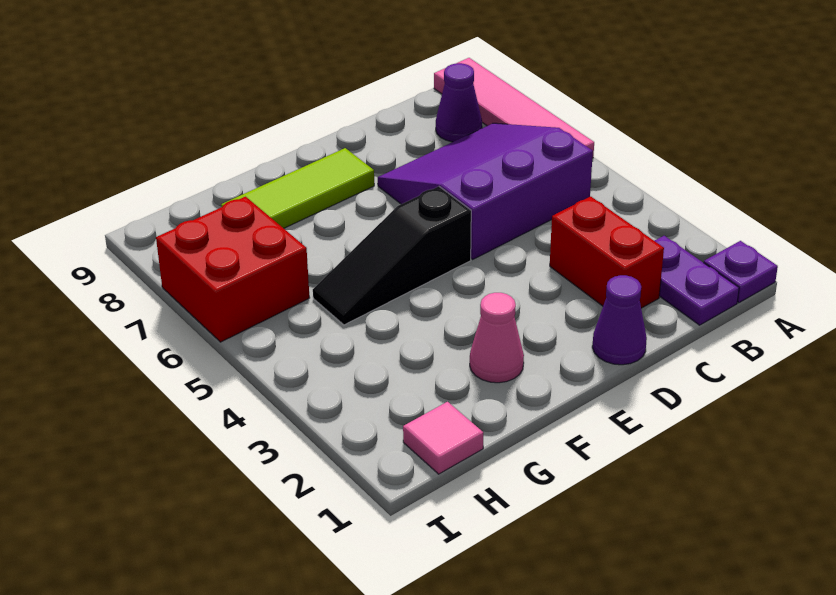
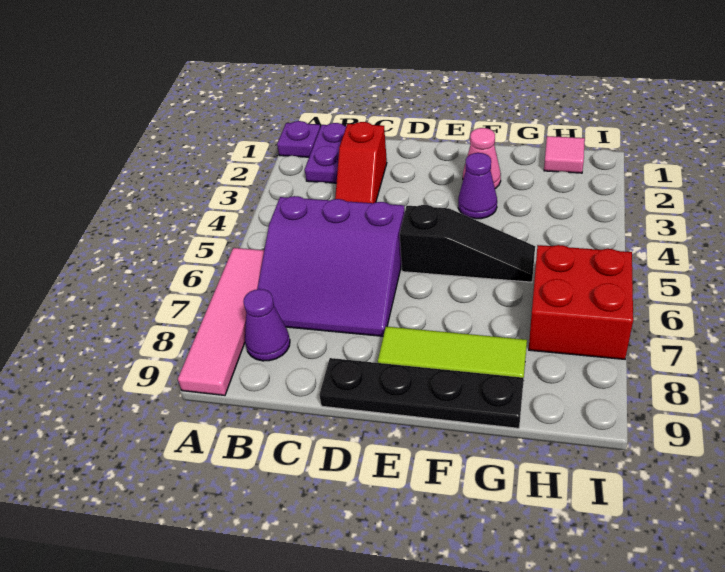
red brick C2:C3 level 1 -> red slope C2:C3 level 1 top 2
purple cone D1 level 1 -> purple cone F3 level 1
none -> black plate D9:G9 level 1

